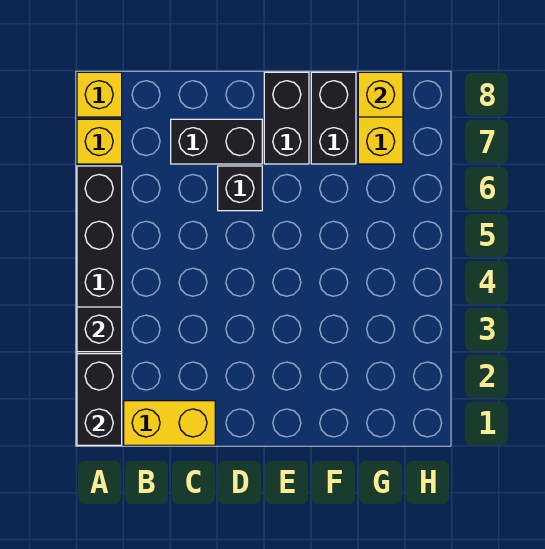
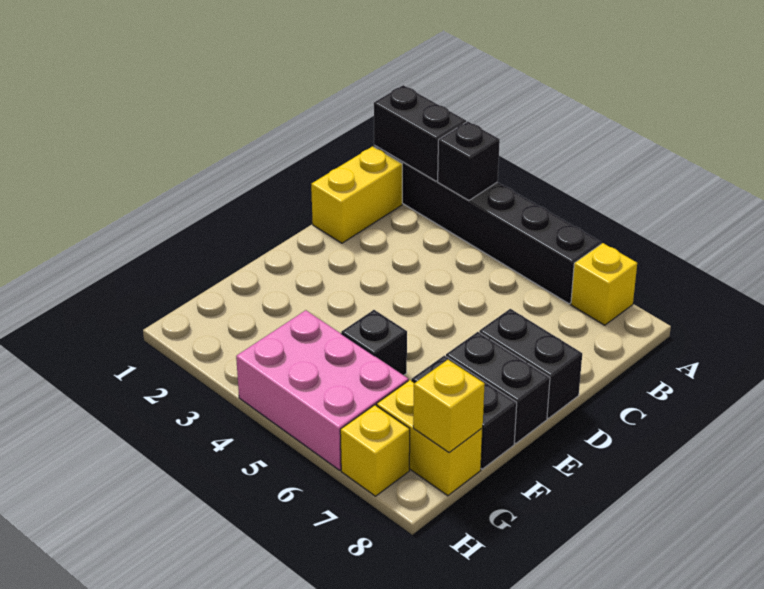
yellow brick A8 level 1 -> yellow brick H7 level 1
black brick C7:D7 level 1 -> black brick D7:D8 level 1
black brick D6 level 1 -> black brick F5 level 1
none -> pink brick G4:H6 level 1

